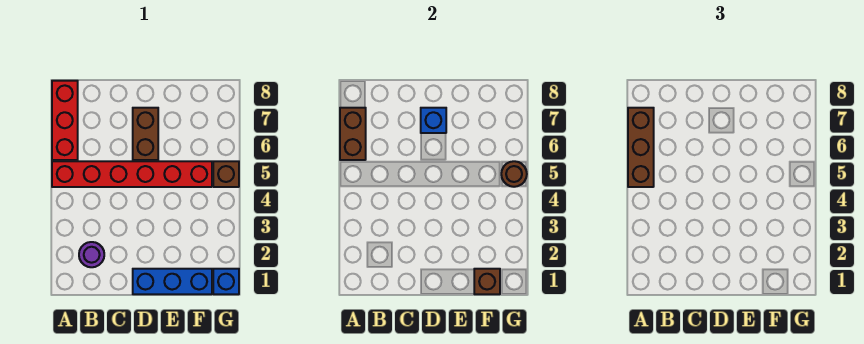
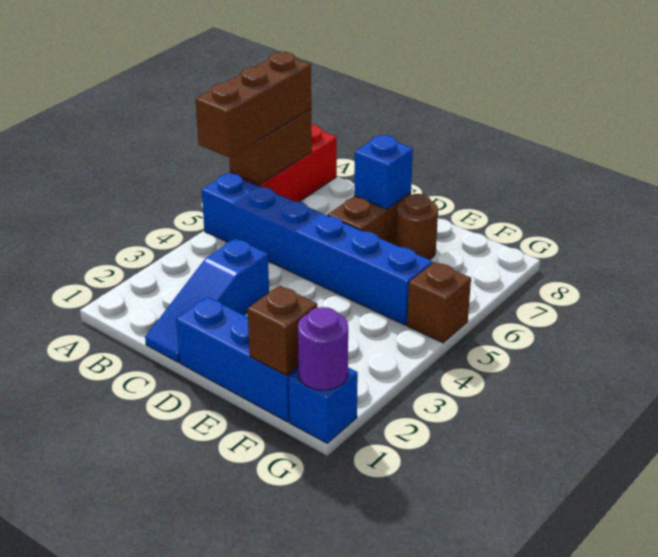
red brick A5:F5 level 1 -> blue brick A5:F5 level 1
purple round brick B2 level 1 -> purple round brick G1 level 2
none -> blue slope C1:C3 level 1 top 3
brown round brick G5 level 2 -> brown round brick E7 level 1

